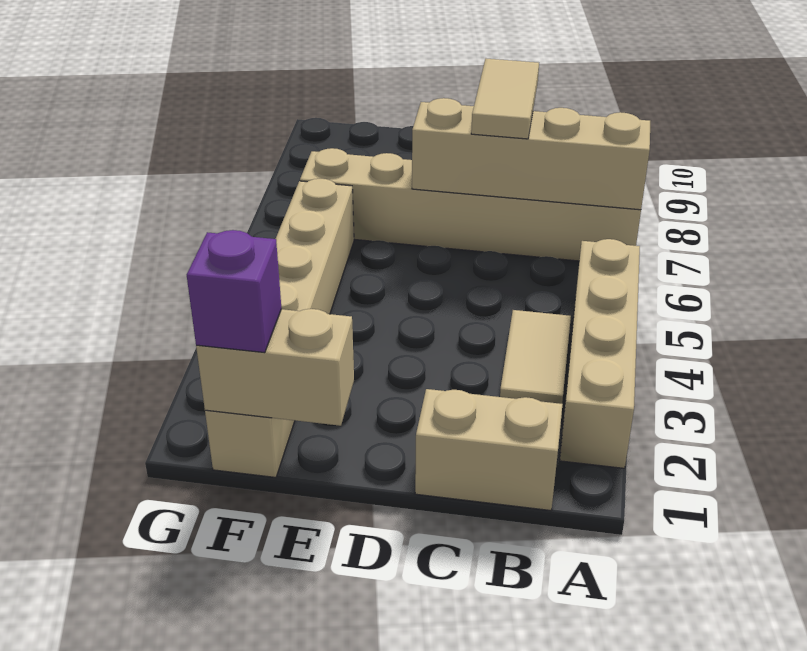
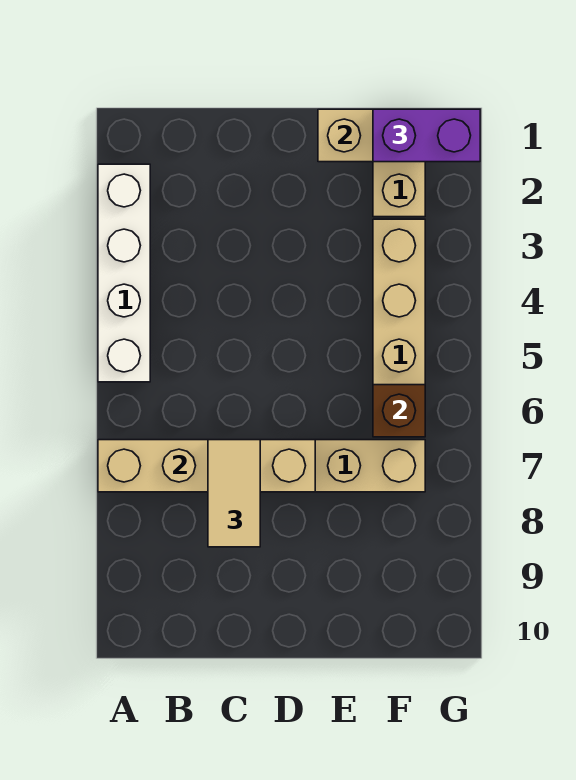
tan brick A2:A5 level 1 -> white brick A2:A5 level 1
tan brick B1:C1 level 1 -> none
tan tile B3:B4 level 1 -> none
purple brick F1 level 3 -> purple brick F1:G1 level 3
none -> brown brick F6 level 2

